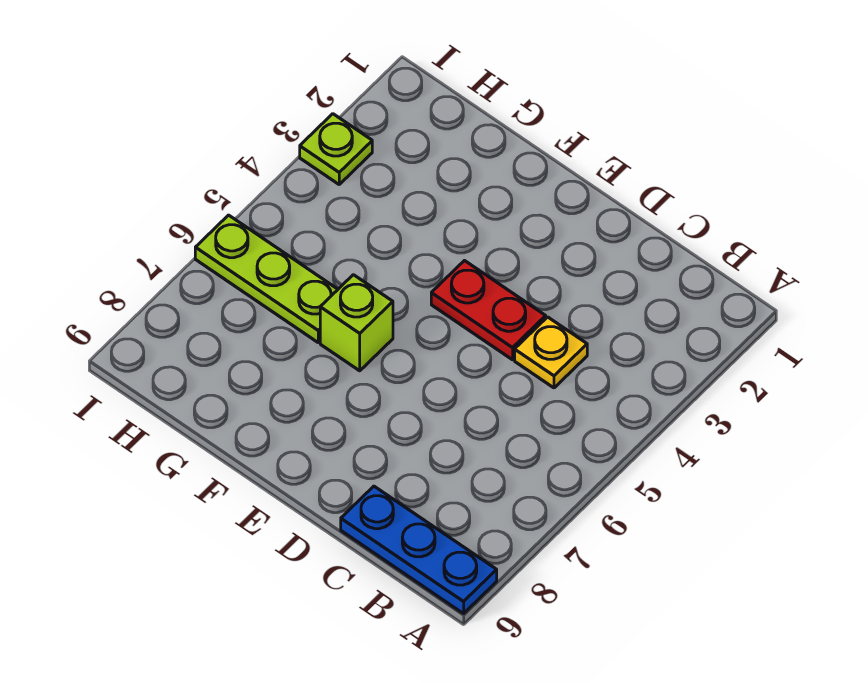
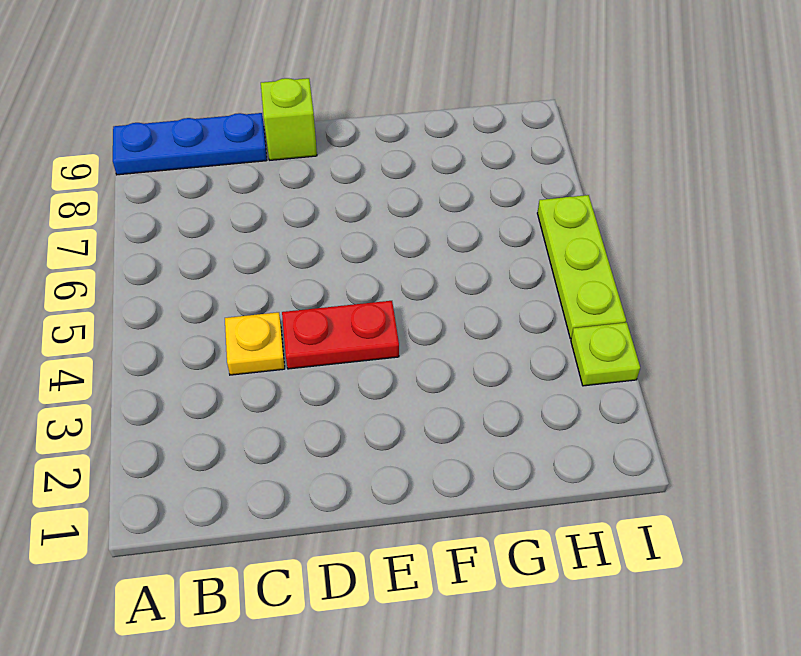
lime brick F6 level 1 -> lime brick D9 level 1
lime plate G6:I6 level 1 -> lime plate I4:I6 level 1

